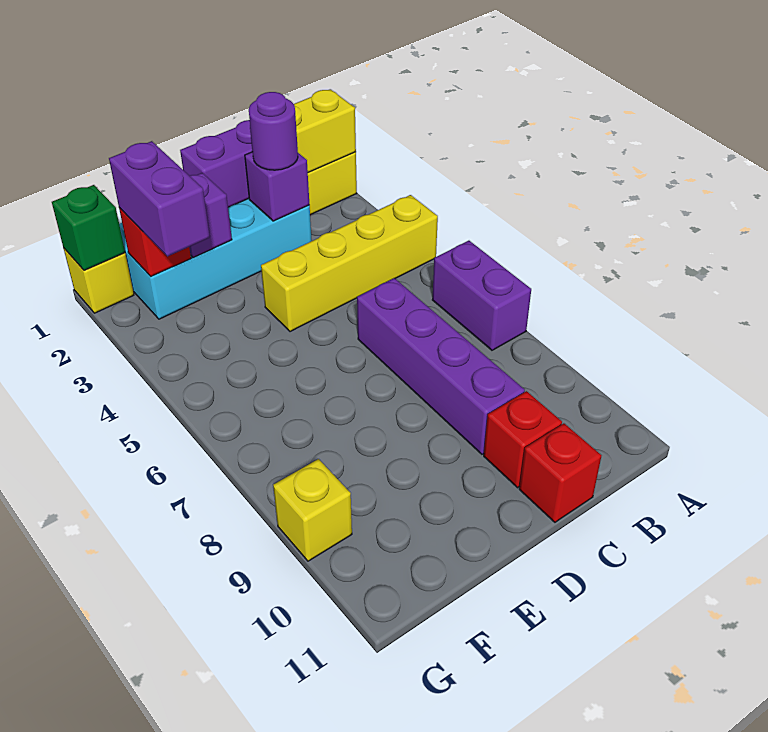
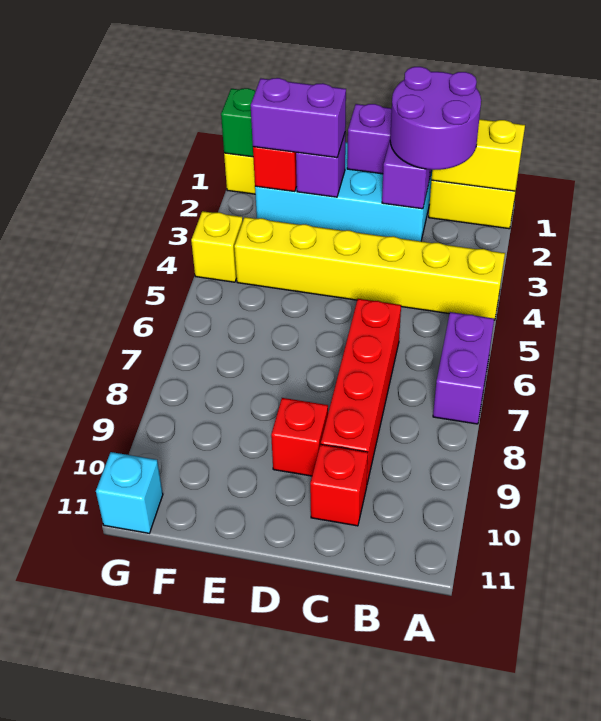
yellow brick A4:D4 level 1 -> yellow brick A4:F4 level 1
purple round brick C2 level 3 -> purple round brick B1:C2 level 3
purple brick C6:C9 level 1 -> red brick C6:C9 level 1
red brick C11 level 1 -> red brick D9 level 1
purple brick F2:F3 level 3 -> purple brick E2:F2 level 3
yellow brick G9 level 1 -> yellow brick G4 level 1
none -> cyan brick G11 level 1

